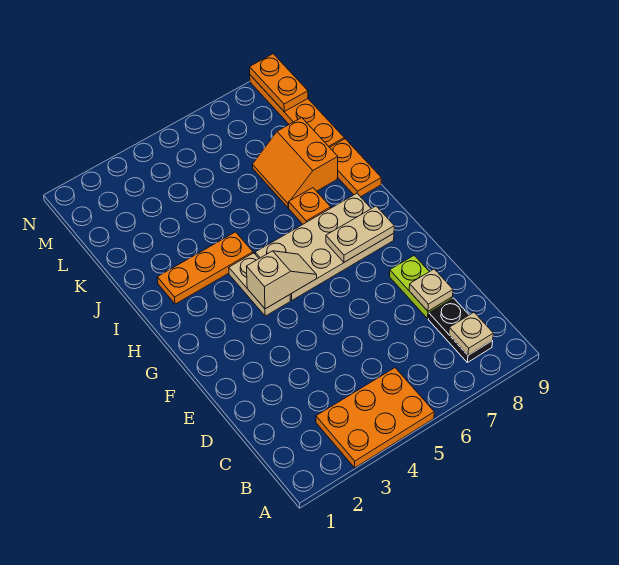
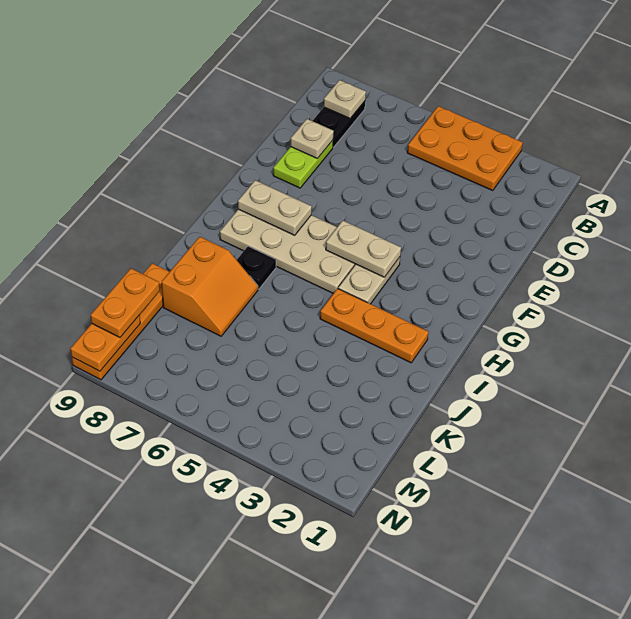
tan slope G4:G5 level 2 top 4 -> tan plate G4:G5 level 2
orange plate I7 level 1 -> black plate I7 level 1
orange plate I9:J9 level 1 -> orange plate L9:M9 level 3

